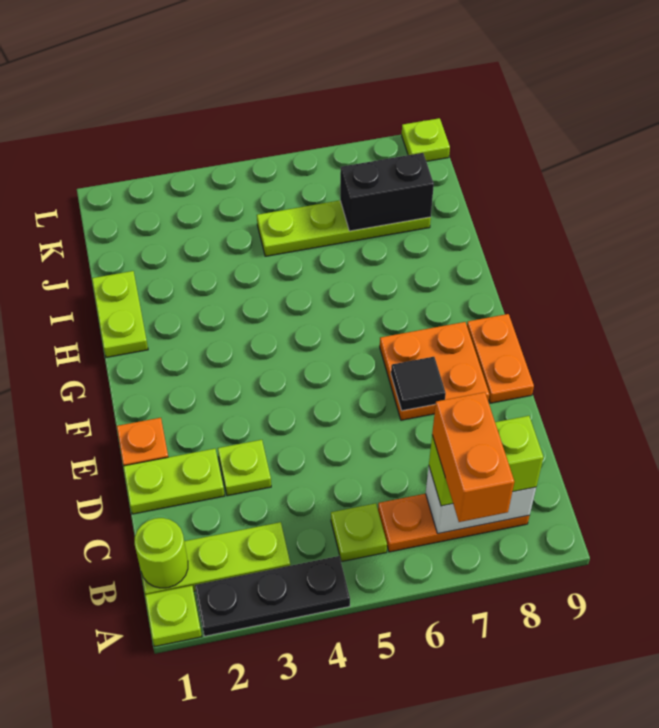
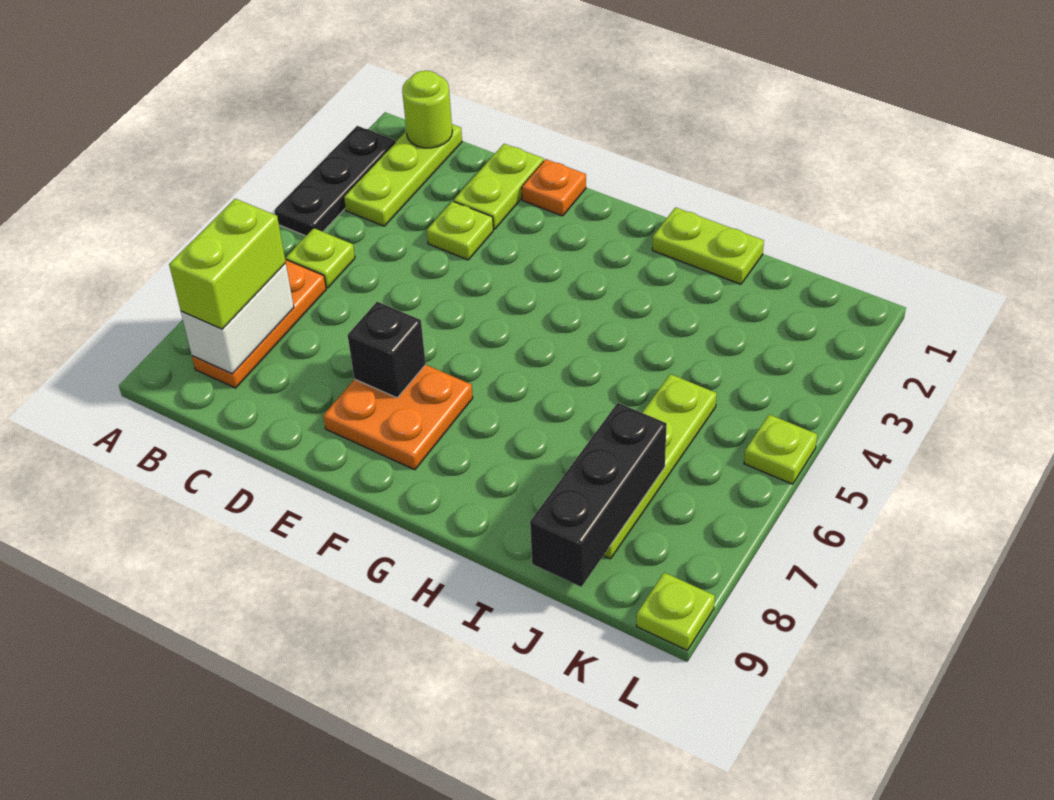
lime plate A1 level 1 -> lime plate L5 level 1
orange brick A7:B7 level 4 -> none
black tile E7 level 2 -> black brick E7 level 2
orange plate E9:F9 level 1 -> none
black brick J7:J8 level 2 -> black brick J7:J9 level 2

